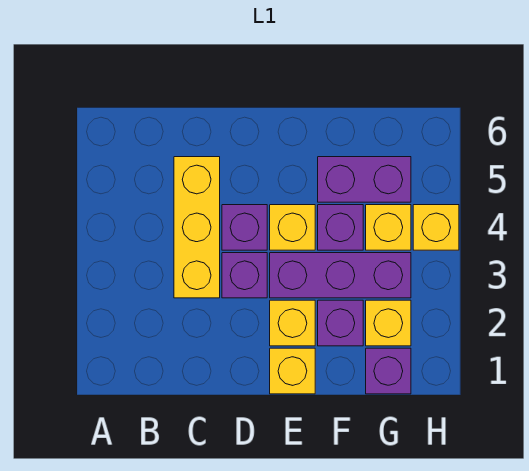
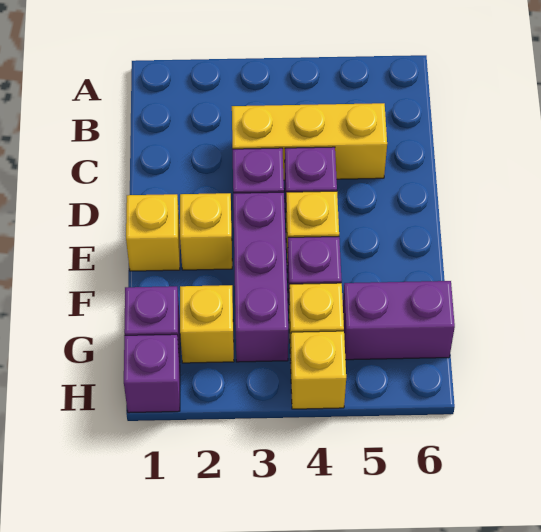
purple brick F2 level 1 -> purple brick H1 level 1
purple brick F5:G5 level 1 -> purple brick G5:G6 level 1

